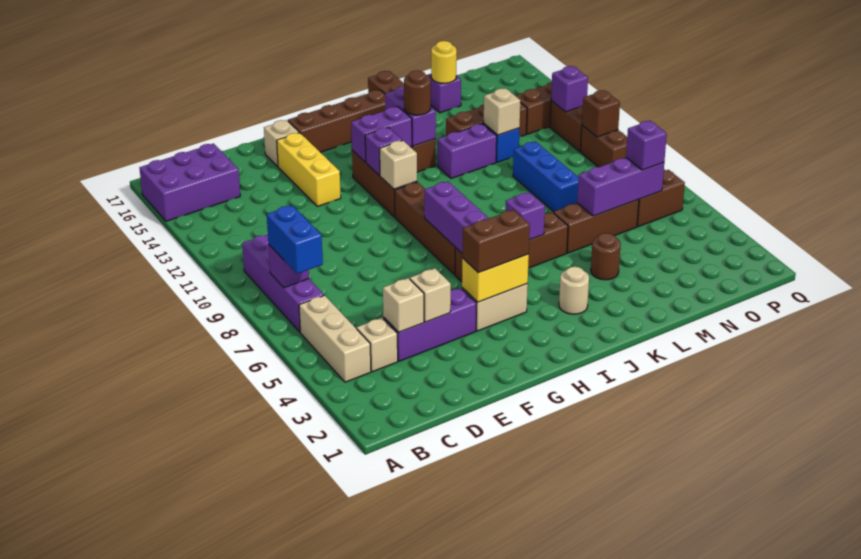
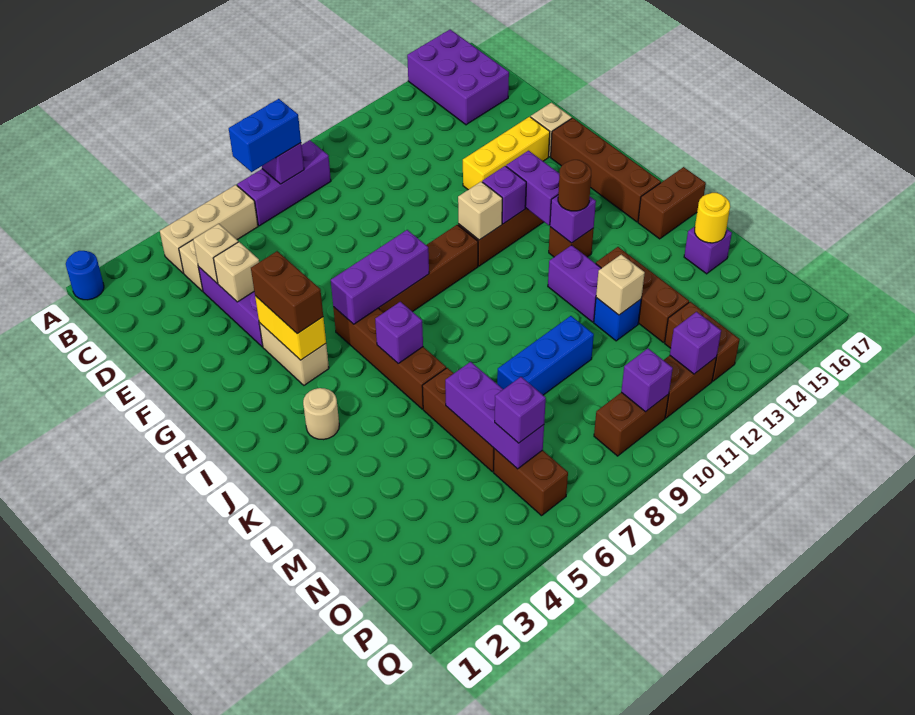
none -> blue round brick A1 level 1
purple brick B7:B10 level 1 -> purple brick B7:B9 level 1
purple brick J13:J14 level 2 -> purple brick J13 level 2
brown round brick L4 level 1 -> none
brown brick P10 level 2 -> purple brick P10 level 2

